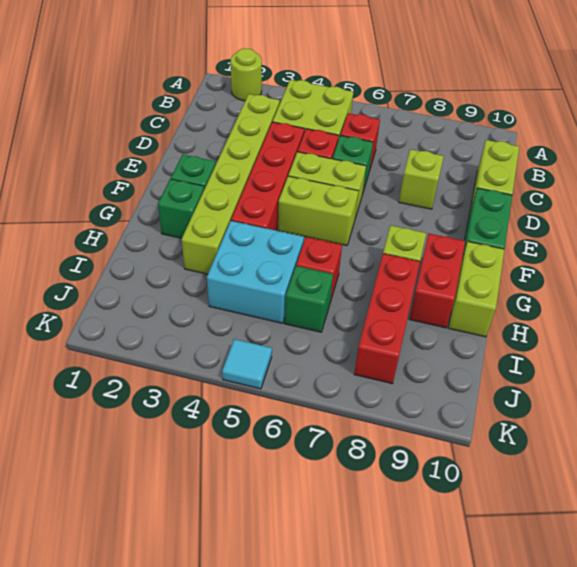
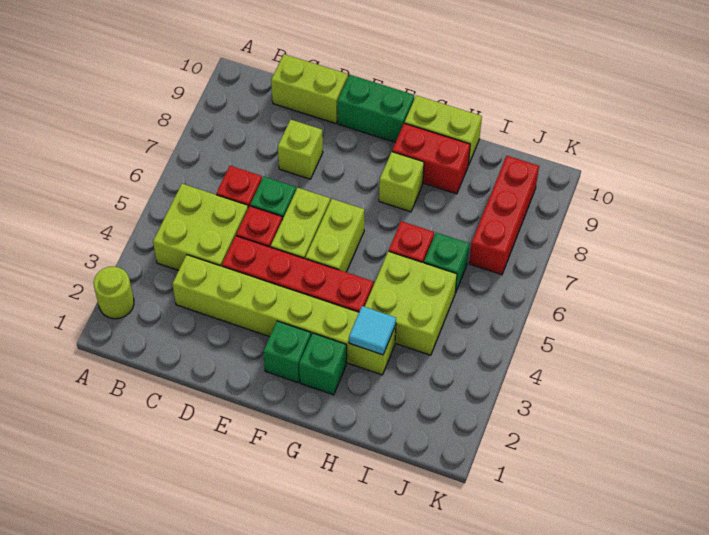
cyan brick H4:I5 level 1 -> lime brick H4:I5 level 1
red brick H8:J8 level 1 -> red brick J7:J9 level 1
cyan tile K5 level 1 -> cyan tile H3 level 2

